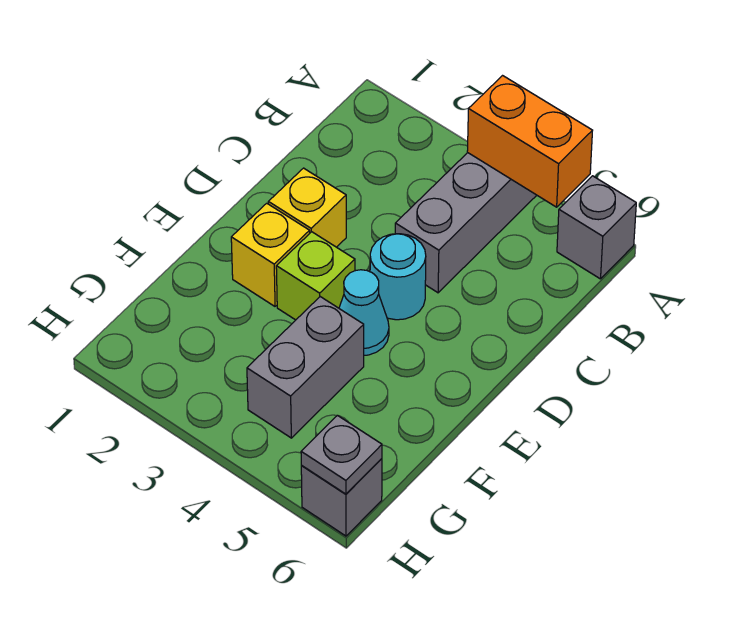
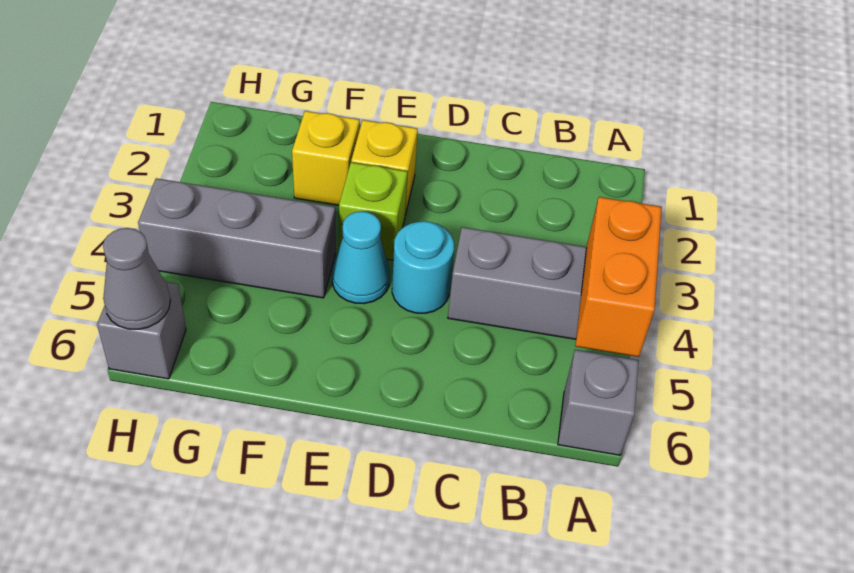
yellow brick D2 level 1 -> yellow brick F2 level 1
grey brick F4:G4 level 1 -> grey brick F4:H4 level 1
grey plate H6 level 2 -> grey cone H6 level 2

